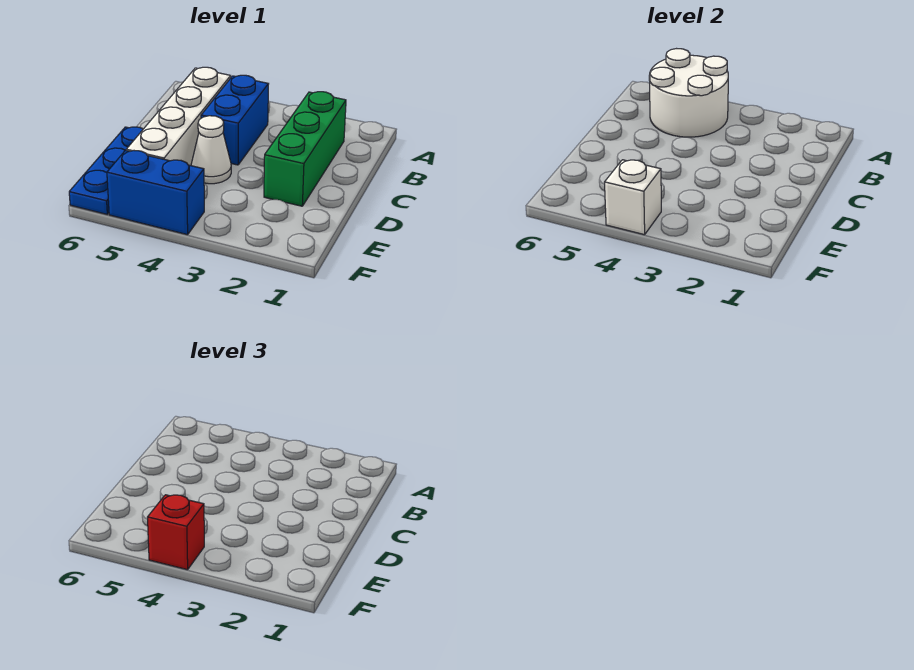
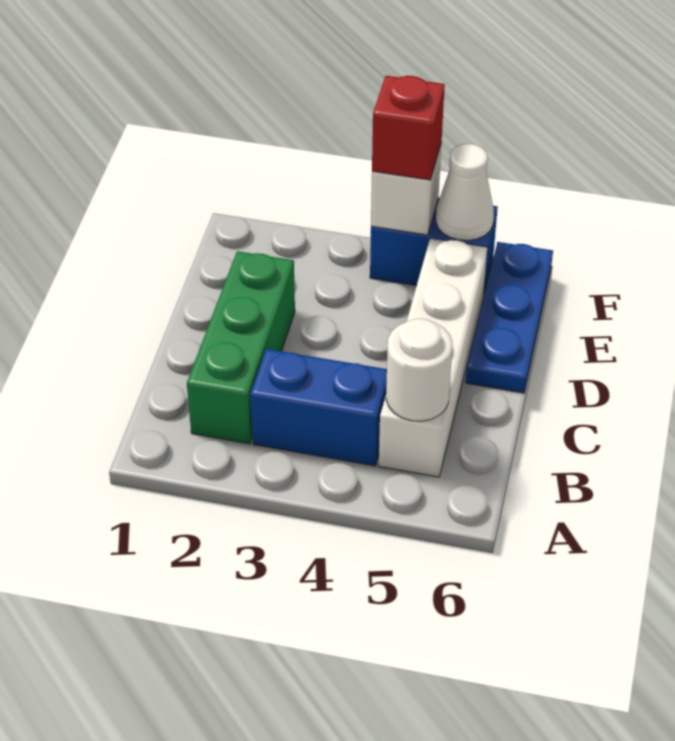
white round brick A4:B5 level 2 -> white round brick B5 level 2
blue brick B4:C4 level 1 -> blue brick B3:B4 level 1
white cone D4 level 1 -> white cone F5 level 2

